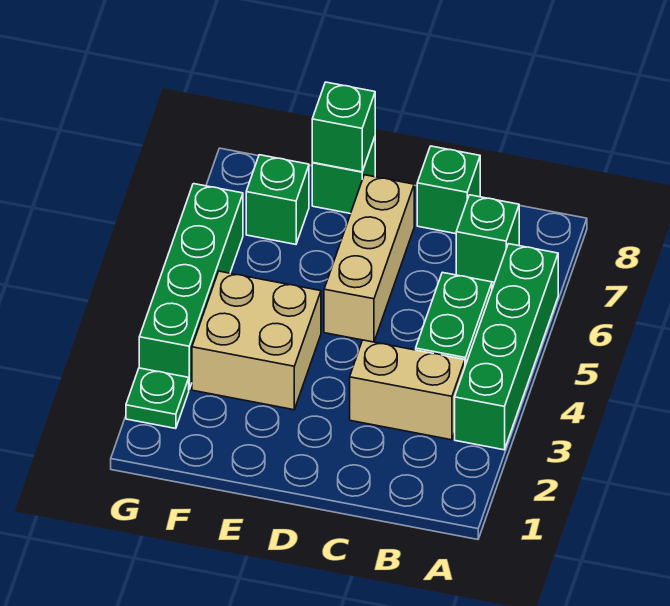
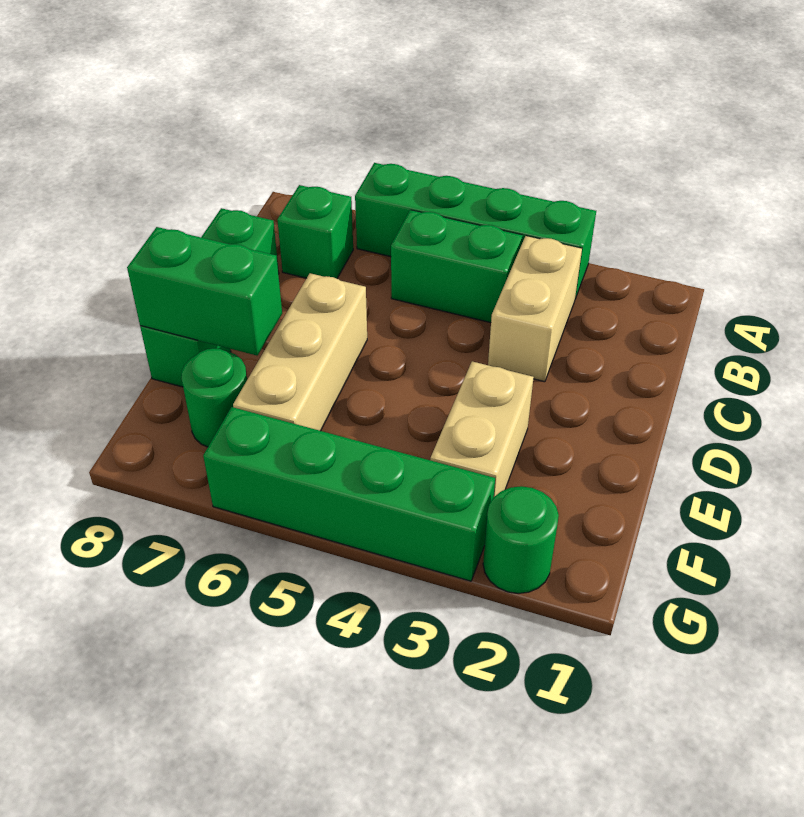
tan brick D5:D7 level 1 -> tan brick D6:F6 level 1
tan brick E3:F4 level 1 -> tan brick E3:F3 level 1
green brick E8 level 2 -> green brick E7:E8 level 2
green brick F7 level 1 -> green round brick F7 level 1
green plate G2 level 1 -> green round brick G2 level 1

